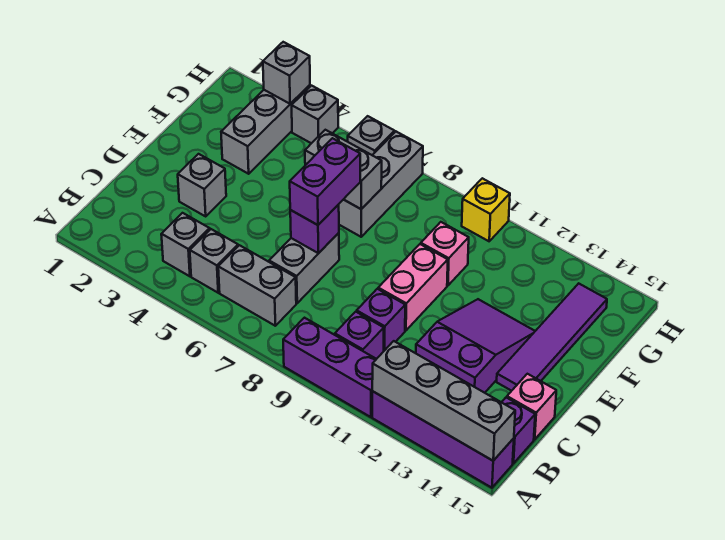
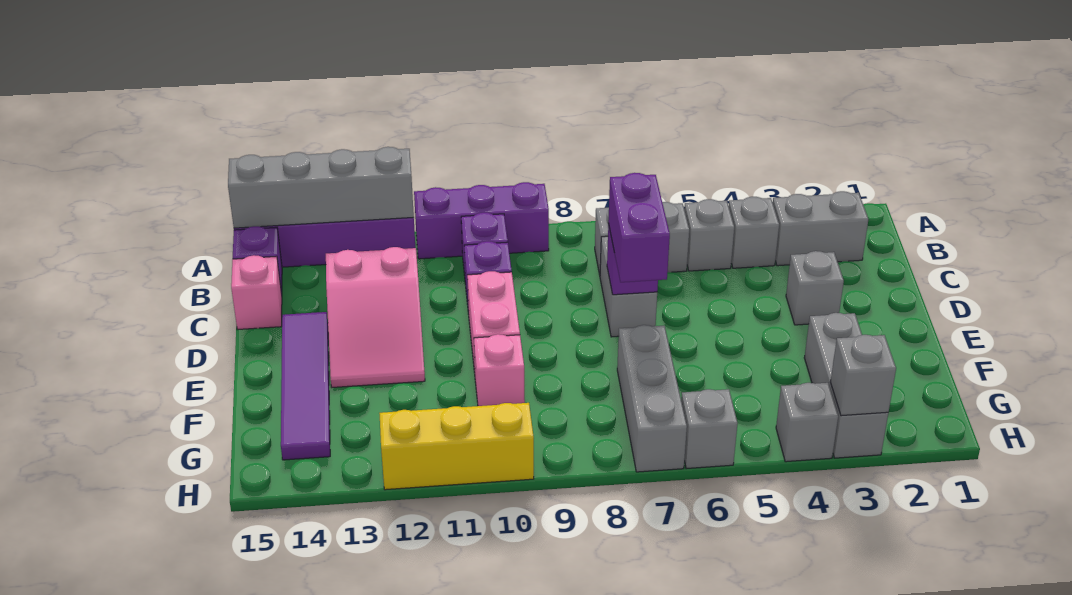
purple slope C12:E13 level 1 top C -> pink slope C12:E13 level 1 top C
grey brick F6:F7 level 2 -> grey brick B2:B3 level 1
yellow brick H10 level 1 -> yellow brick H10:H12 level 1

